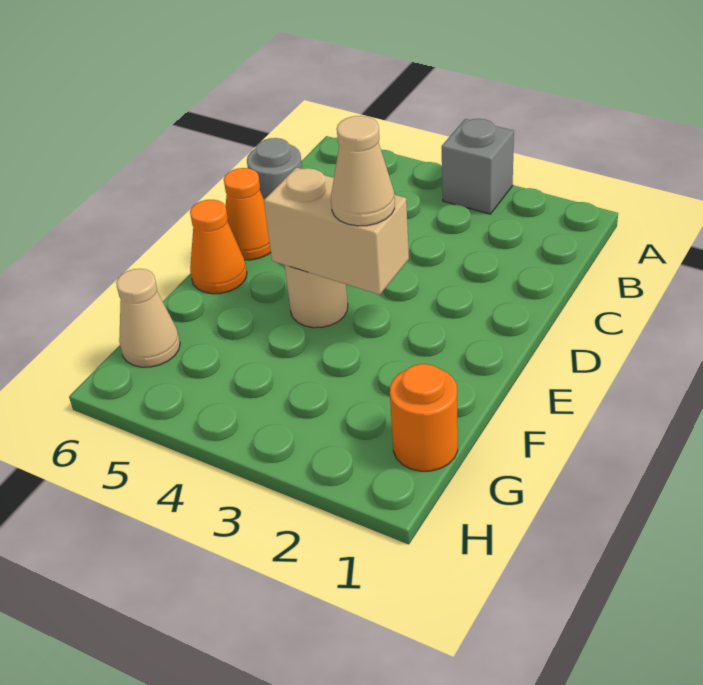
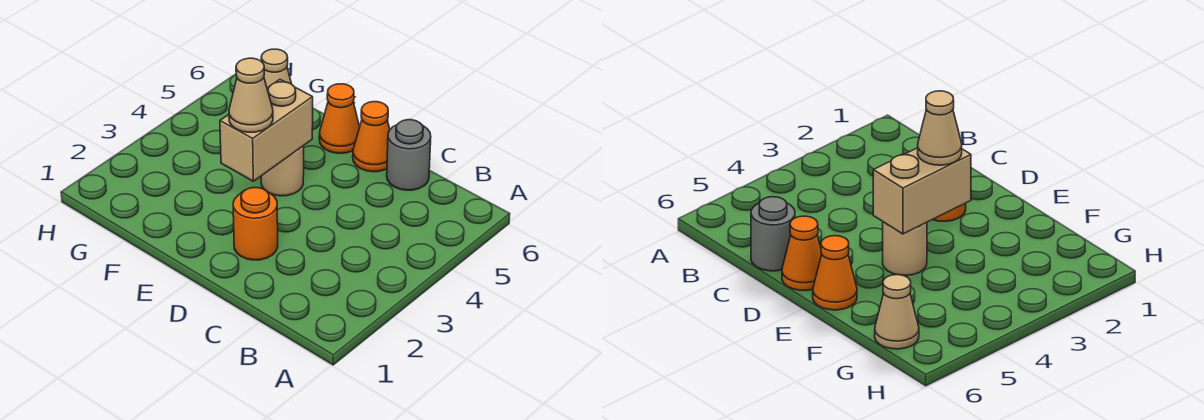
grey brick A3 level 1 -> none
orange round brick G1 level 1 -> orange round brick D2 level 1

